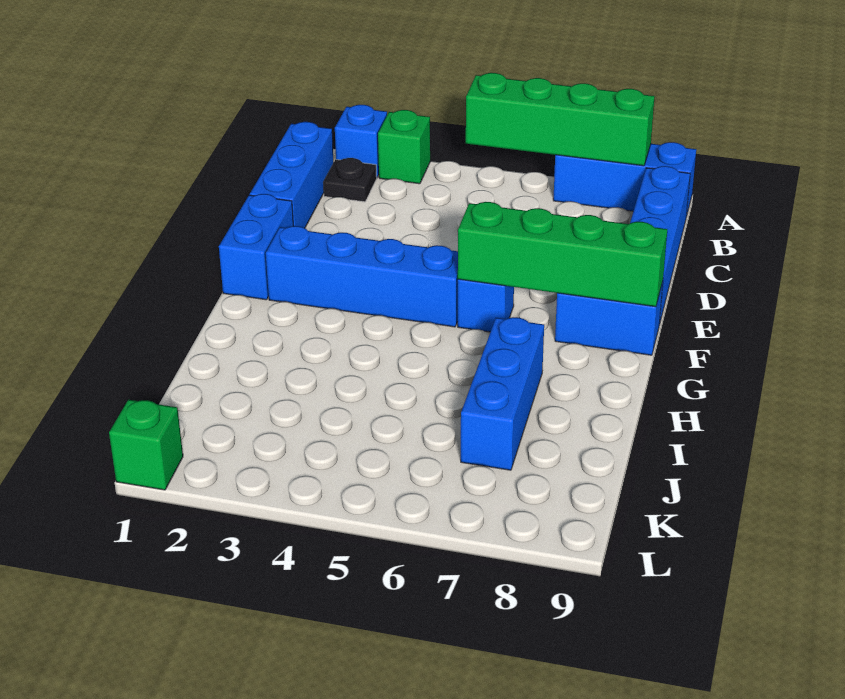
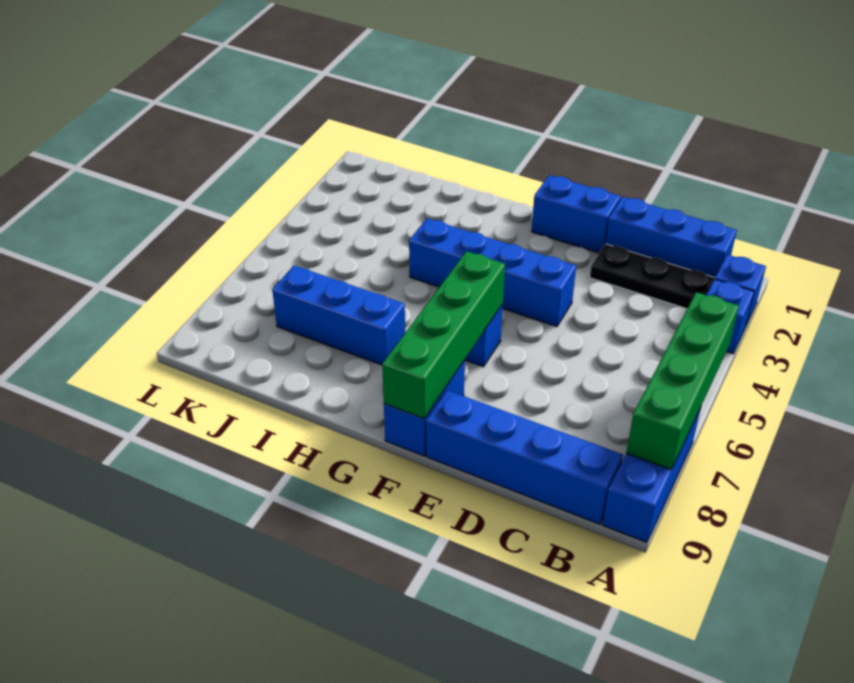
green brick A3 level 1 -> blue brick A3 level 1
black plate B2 level 1 -> black plate B2:D2 level 1
blue brick F2:F5 level 1 -> blue brick E4:H4 level 1
green brick L1 level 1 -> none

